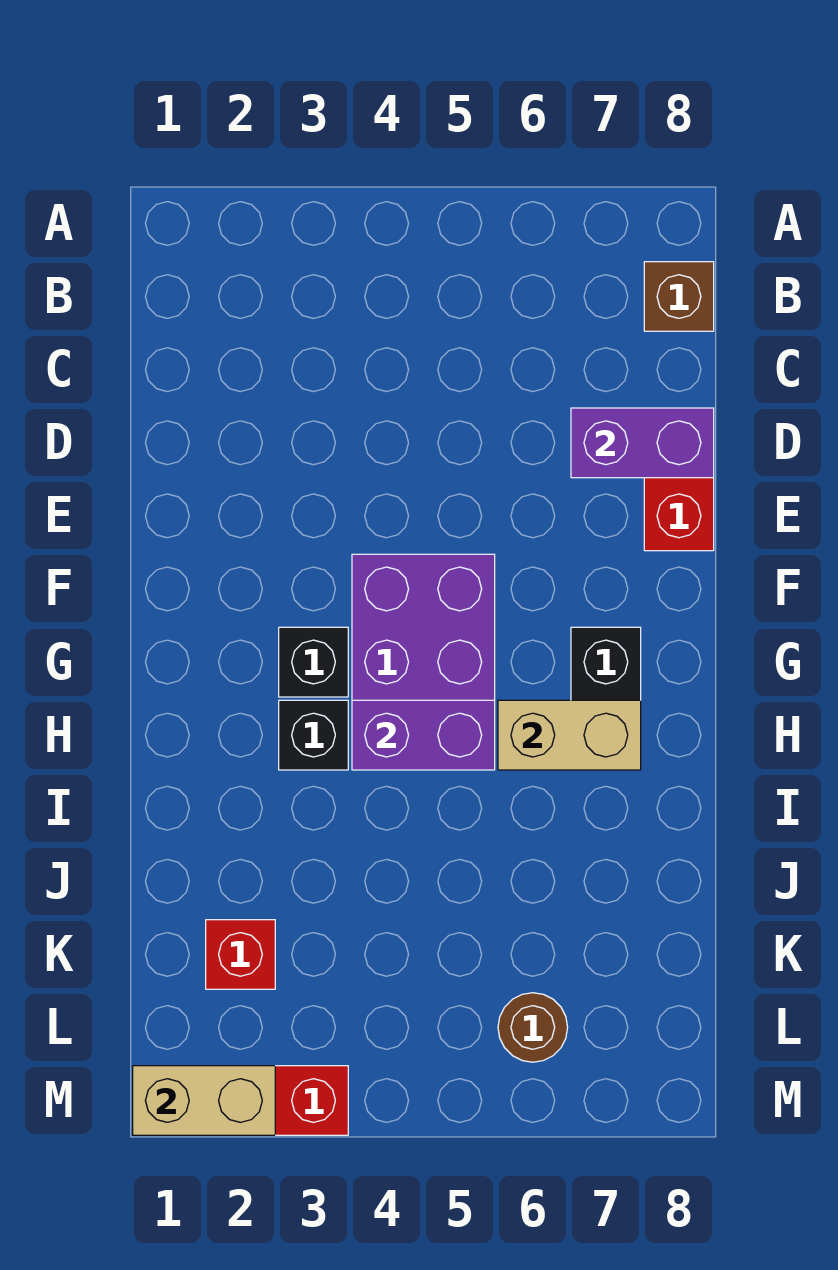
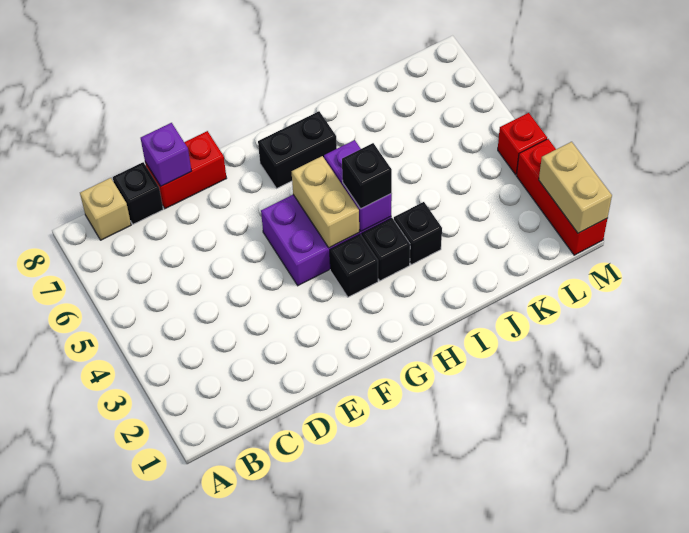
brown brick B8 level 1 -> tan brick B8 level 1
none -> black brick C8 level 1
purple brick D7:D8 level 2 -> purple brick D8 level 2
none -> black brick H4 level 3
tan brick H6:H7 level 2 -> tan brick G4:G5 level 2
none -> black brick I3 level 1
red brick K2 level 1 -> red brick M4 level 1
brown round brick L6 level 1 -> none

